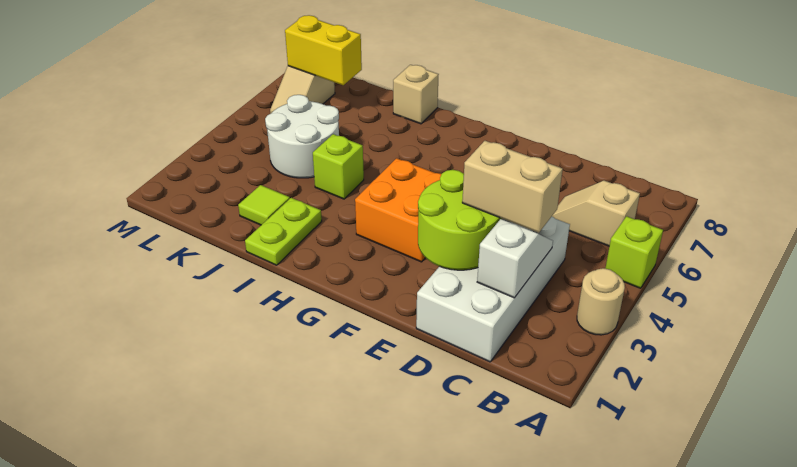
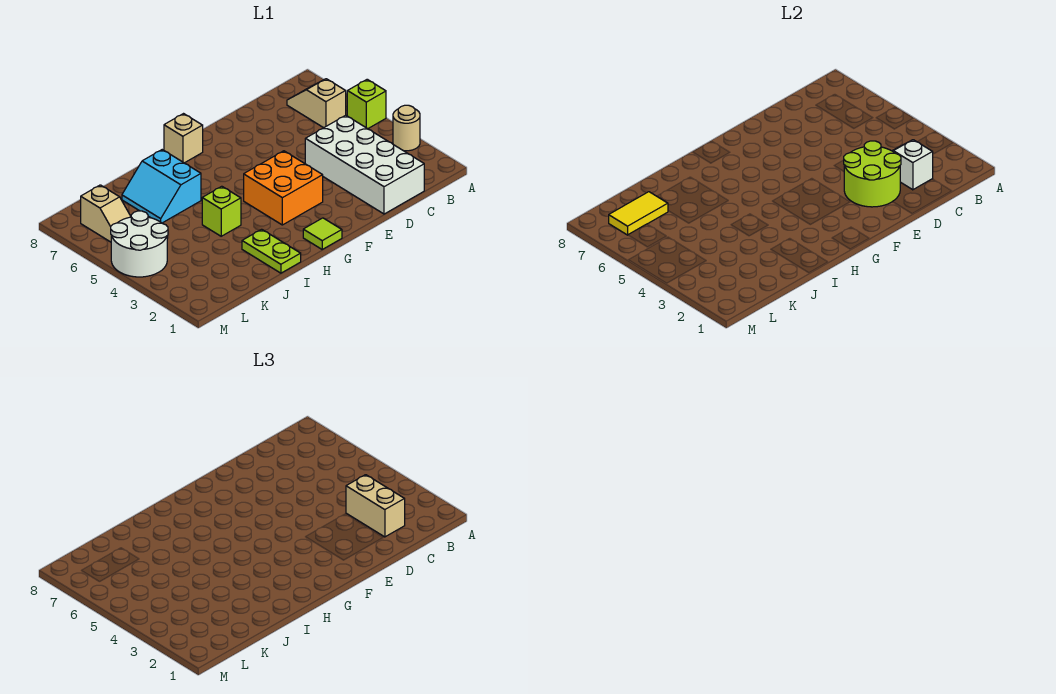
tan slope B6:C6 level 1 top B -> tan slope B6:B7 level 1 top 6
tan brick C3:D3 level 3 -> tan brick C2:C3 level 3
none -> cyan slope I6:J7 level 1 top I
tan brick I8 level 1 -> tan brick G8 level 1
lime tile J2 level 1 -> lime tile G1 level 1
white round brick J4:K5 level 1 -> white round brick L4:M5 level 1
yellow brick K7:L7 level 2 -> yellow tile K7:L7 level 2

